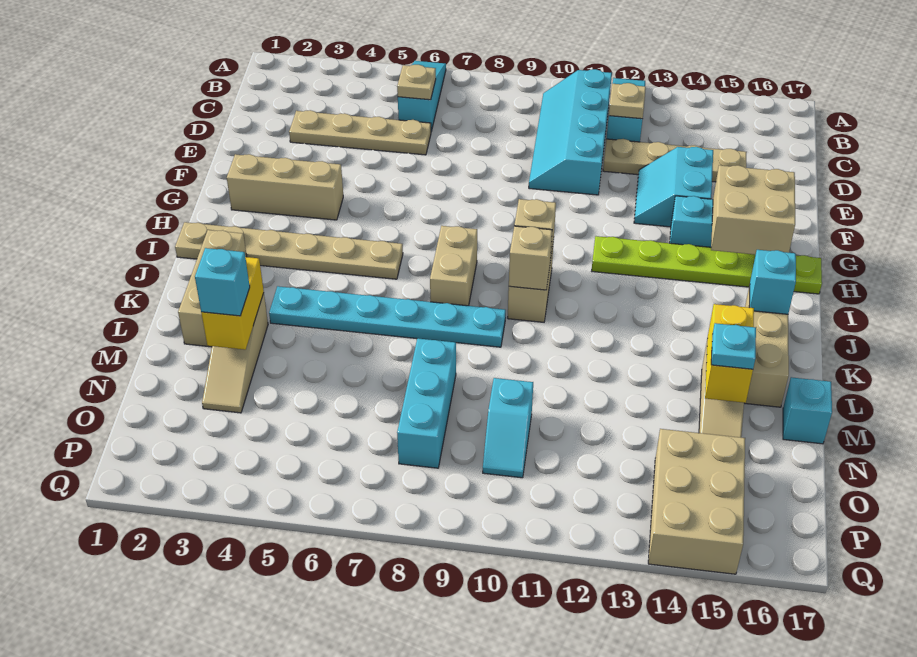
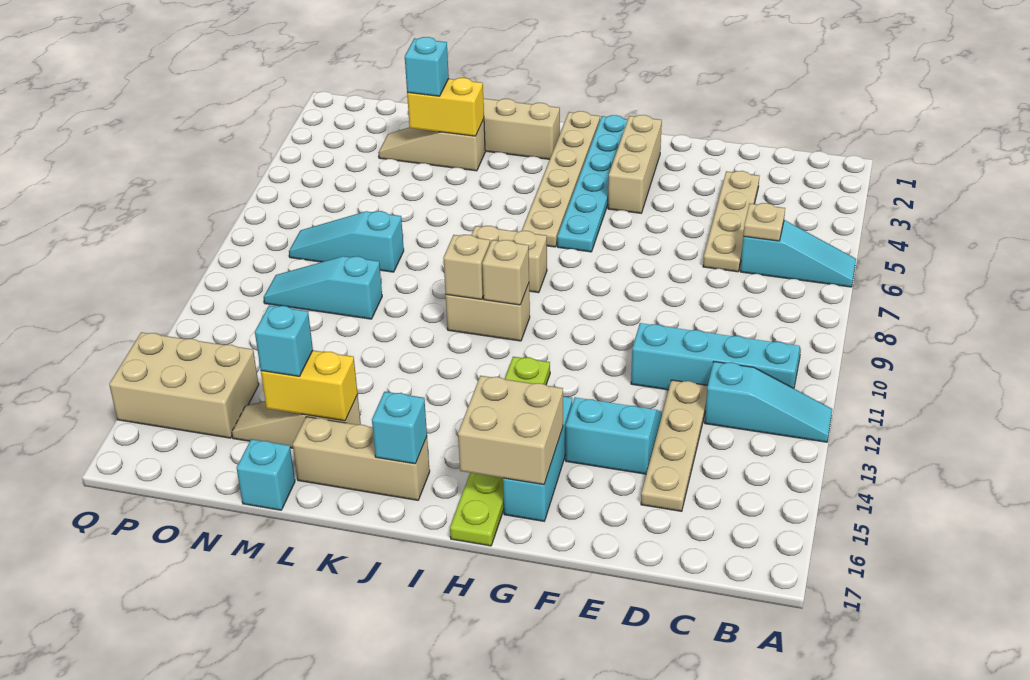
tan plate C12 level 2 -> none
cyan plate K4:K9 level 1 -> cyan plate H1:H6 level 1
cyan brick M8:O8 level 1 -> cyan slope M8:O8 level 1 top M
cyan plate M15 level 3 -> cyan brick M15 level 3
cyan slope N10:O10 level 1 top N -> cyan slope M10:O10 level 1 top M

